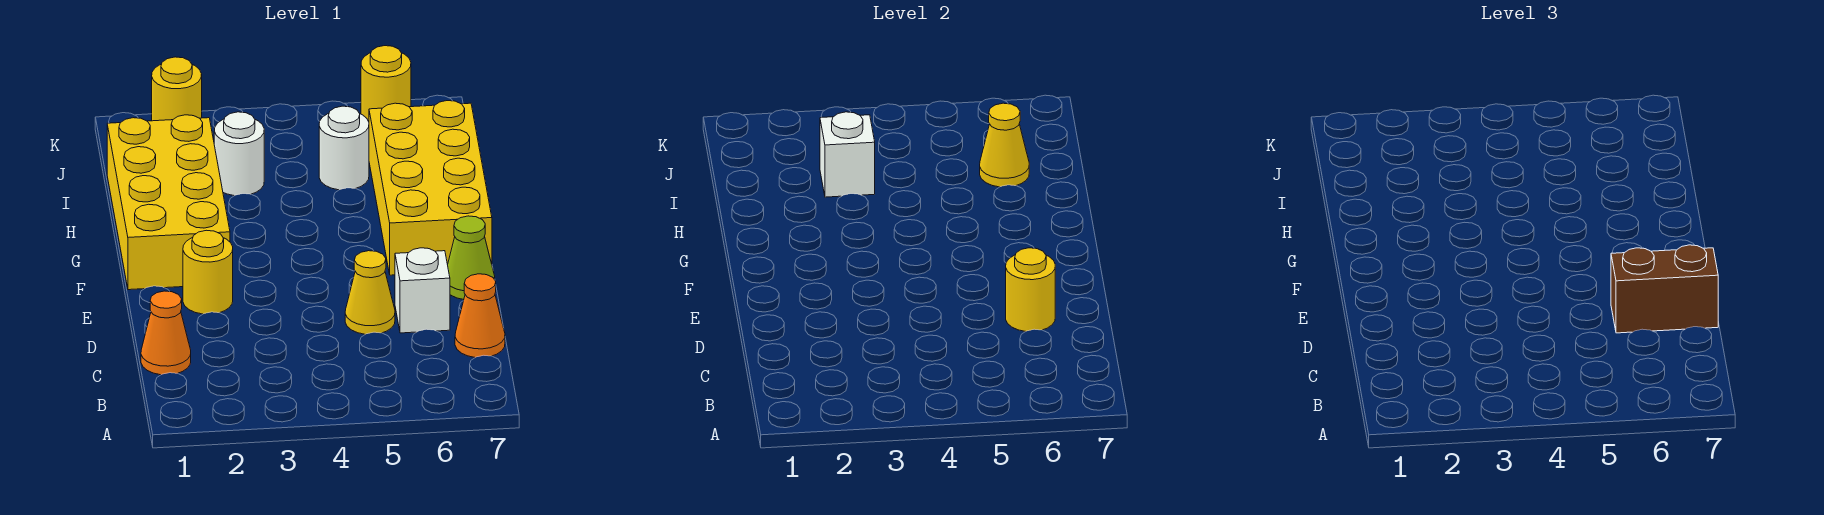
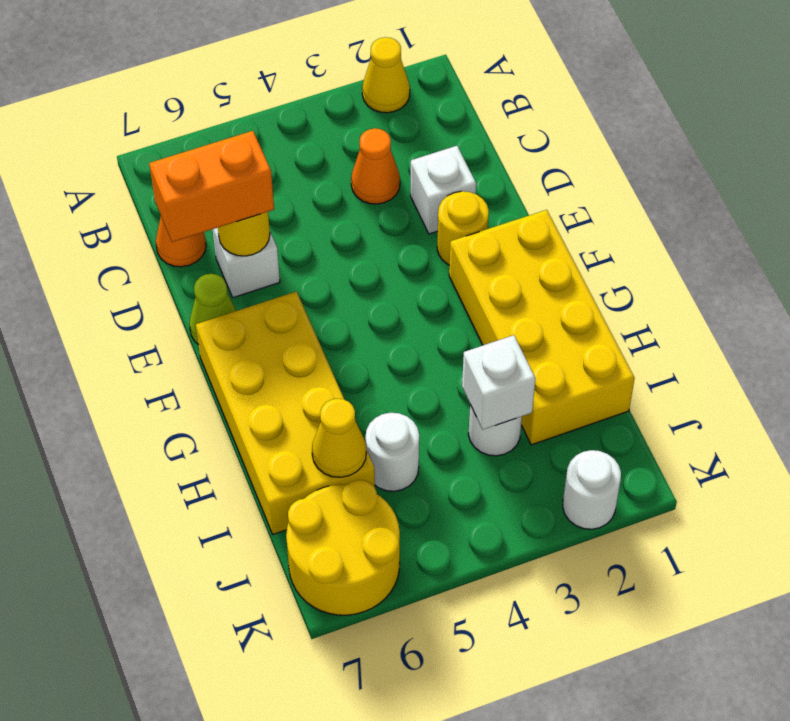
orange cone C1 level 1 -> orange cone C3 level 1
none -> white brick D2 level 1
yellow cone D5 level 1 -> yellow cone A2 level 1
brown brick D6:D7 level 3 -> orange brick D6:D7 level 3
yellow round brick K2 level 1 -> white round brick K2 level 1
yellow round brick K6 level 1 -> yellow round brick J6:K7 level 1

